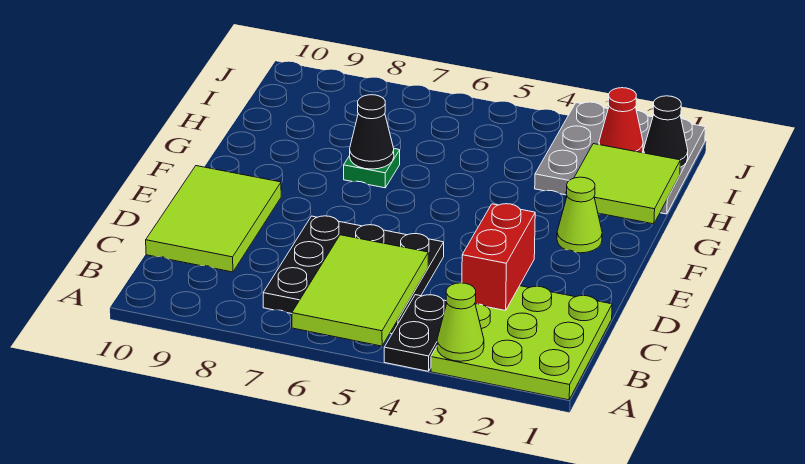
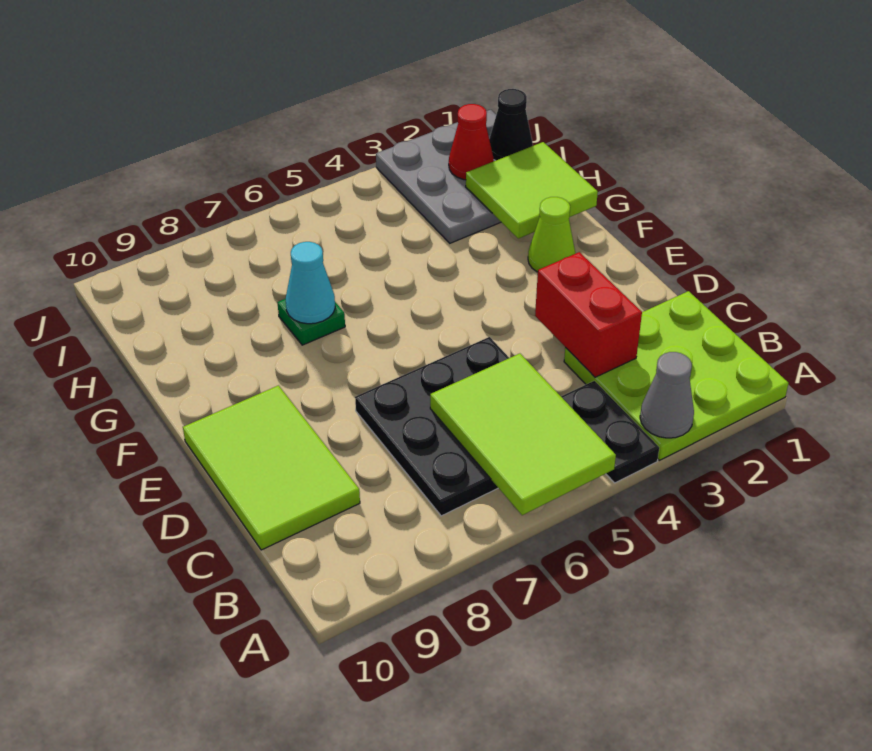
lime cone A3 level 2 -> grey cone A3 level 2
black cone G7 level 2 -> cyan cone G7 level 2

